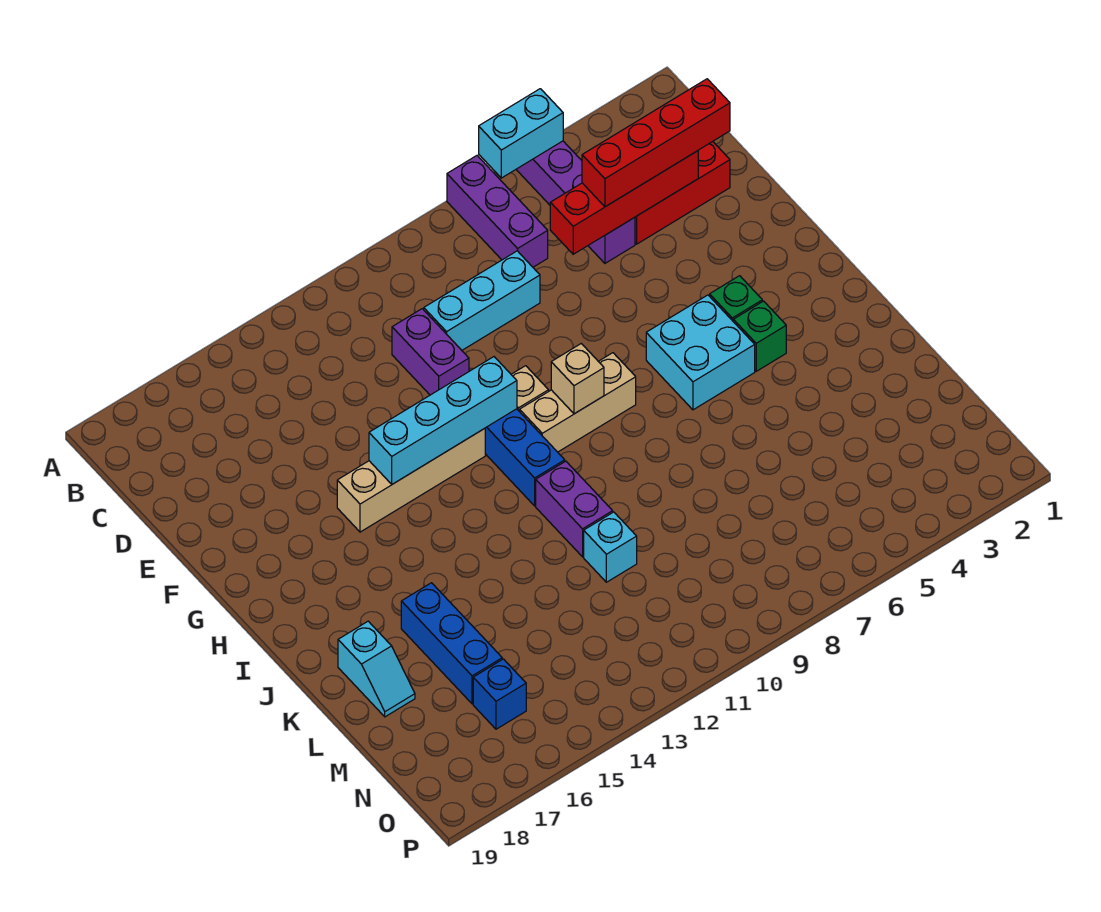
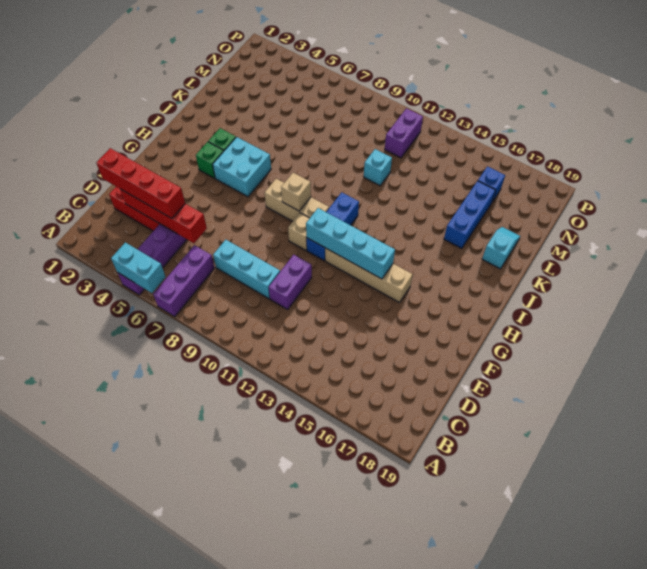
purple brick J11:K11 level 1 -> purple brick N11:O11 level 1

